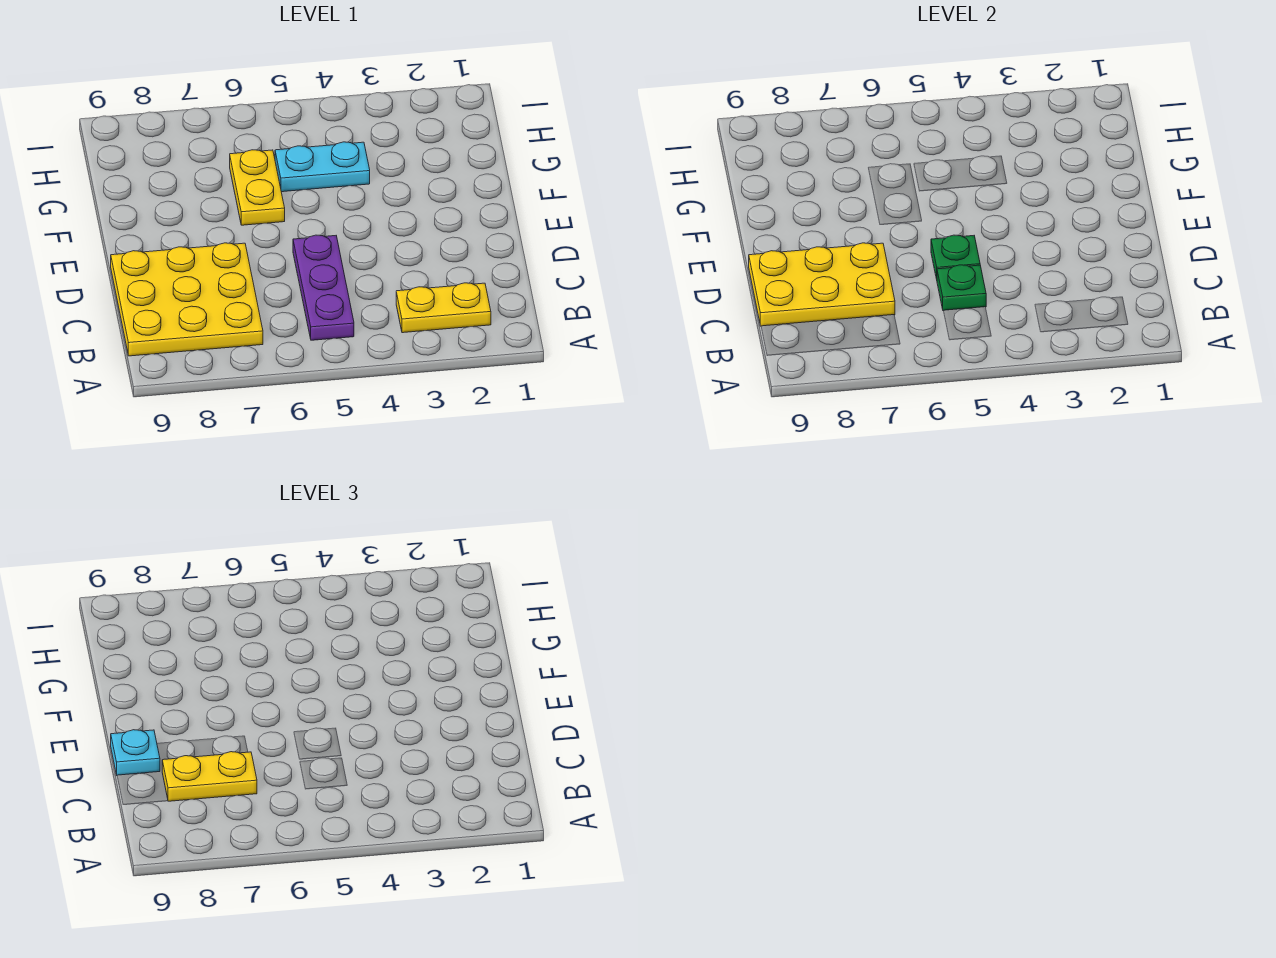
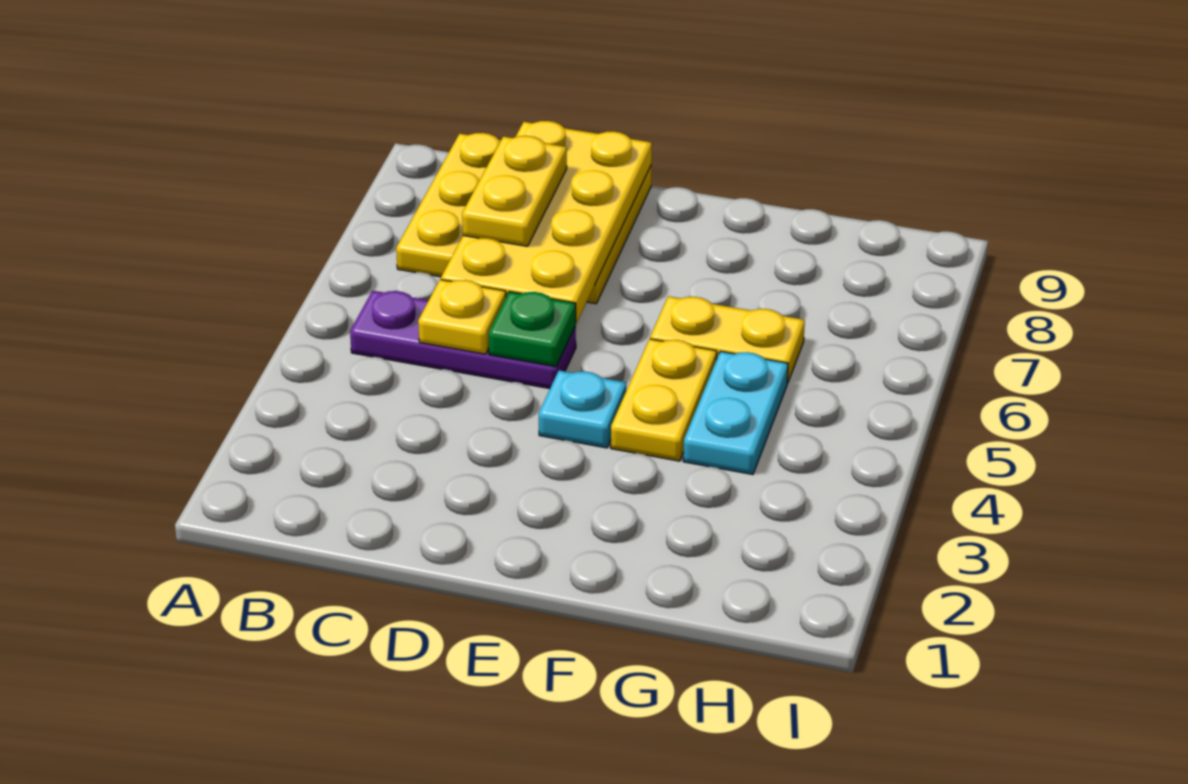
yellow plate B2:B3 level 1 -> yellow plate F4:F5 level 1
green plate C5 level 2 -> yellow plate C5 level 2
yellow plate C7:D9 level 2 -> yellow plate C6:D9 level 2
cyan plate D9 level 3 -> cyan plate E4 level 1

